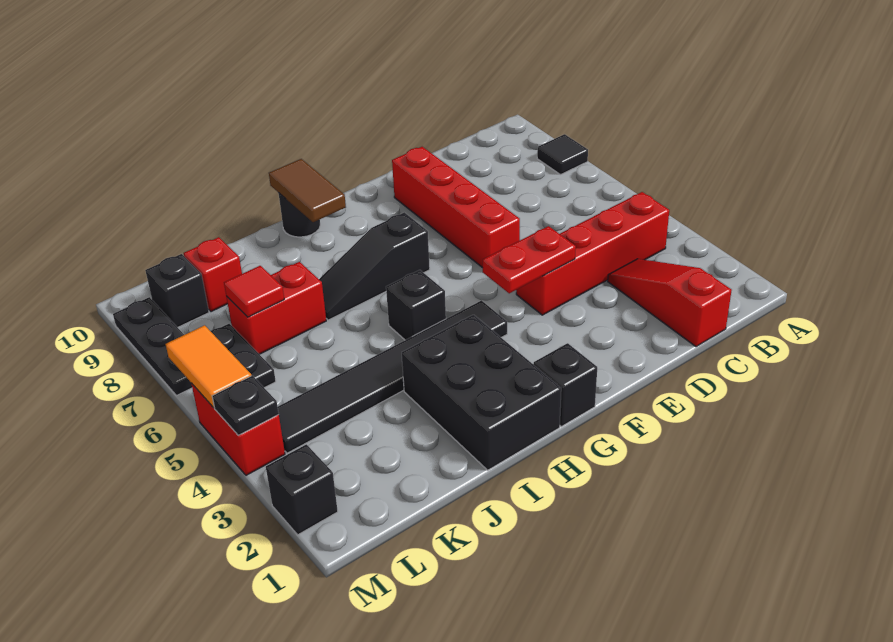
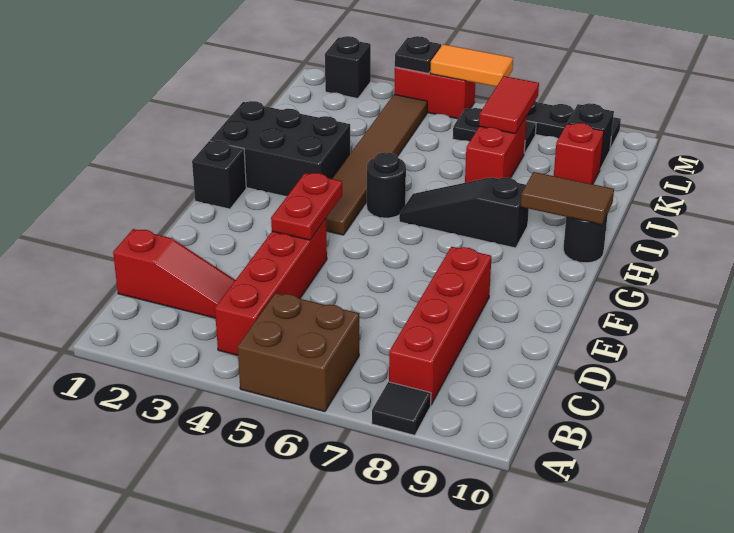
none -> brown brick A5:B6 level 1
red brick E6:E9 level 1 -> red brick B8:E8 level 1
black tile G4:L4 level 1 -> brown tile G4:L4 level 1
black slope G7:I7 level 1 top G -> black slope H6:H8 level 1 top 8
black brick H5 level 1 -> black round brick H5 level 1
red tile K7 level 2 -> red tile K7:L7 level 2

